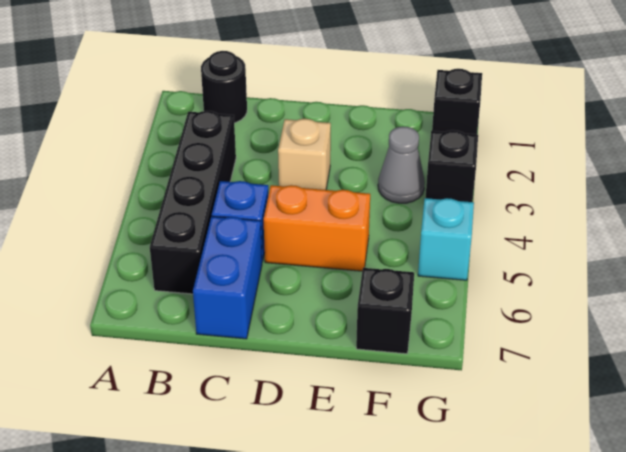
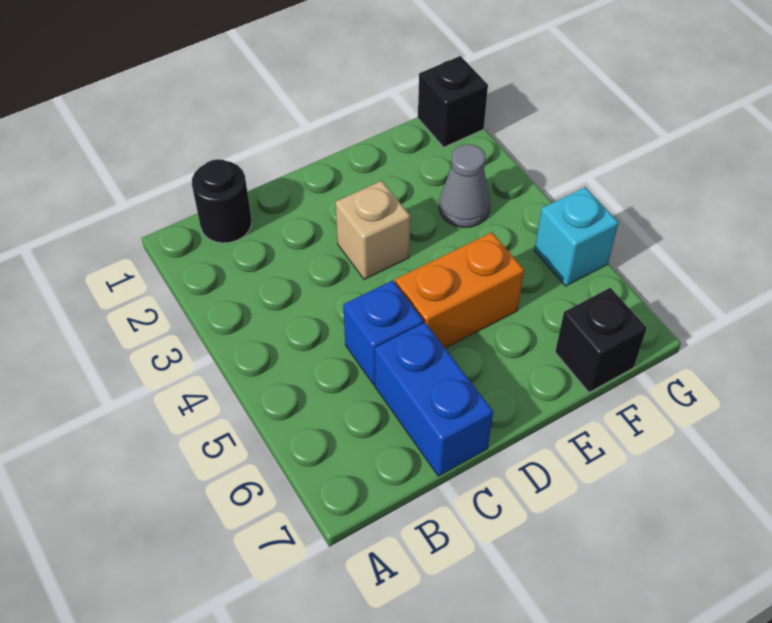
black brick B3:B6 level 1 -> none
black brick G3 level 1 -> none

